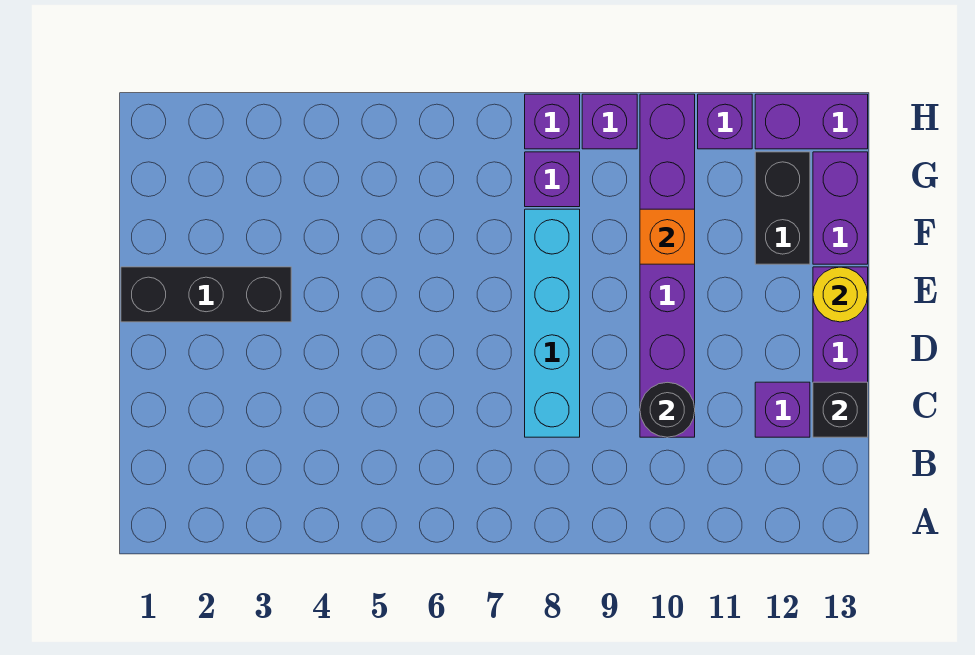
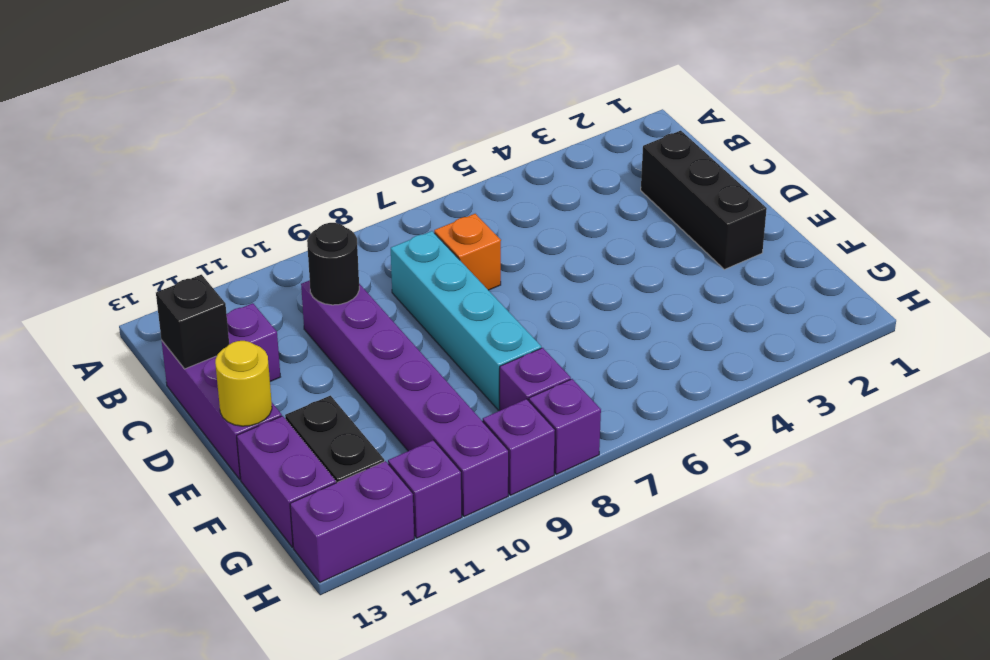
black brick E1:E3 level 1 -> black brick C2:E2 level 1
orange brick F10 level 2 -> orange brick C7 level 1

